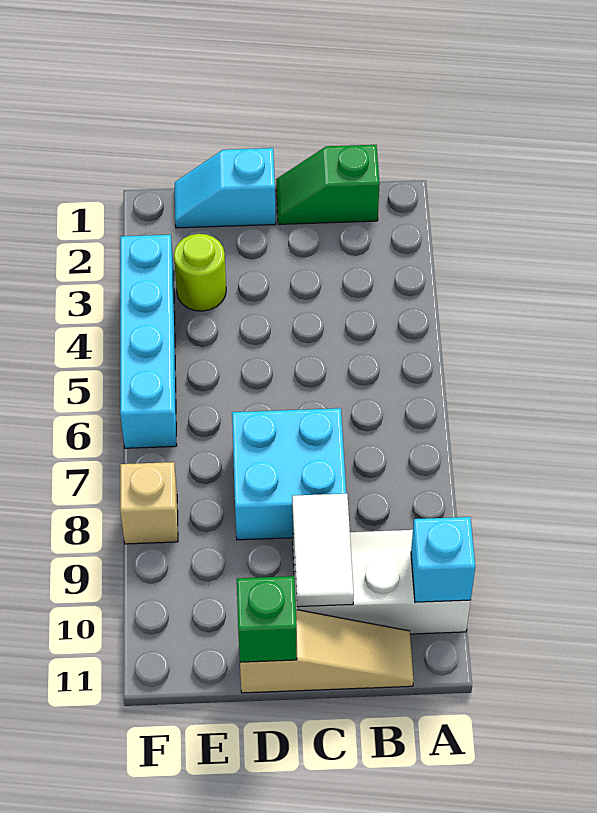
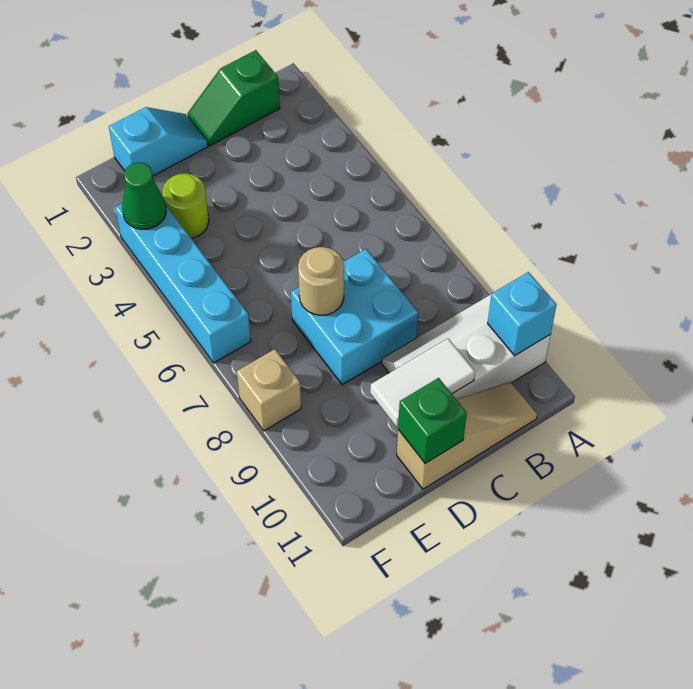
white tile C9:C10 level 2 -> white tile C10:D10 level 2
cyan slope D1:E1 level 1 top D -> cyan slope D1:E1 level 1 top E
none -> tan round brick D7 level 2
none -> green cone F3 level 2

